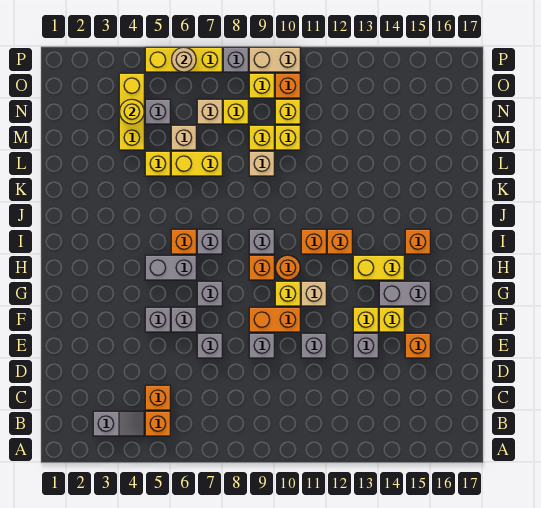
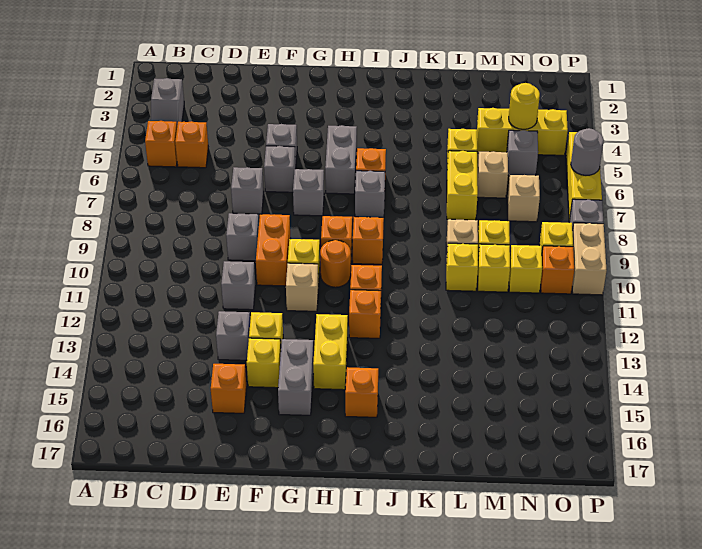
grey brick I9 level 1 -> orange brick I9 level 1
yellow brick N8 level 1 -> yellow brick L10 level 1
tan round brick P6 level 2 -> grey round brick P6 level 2

